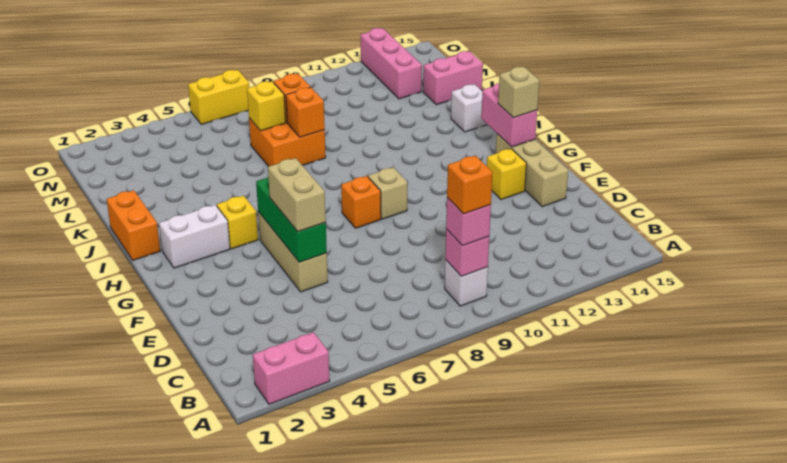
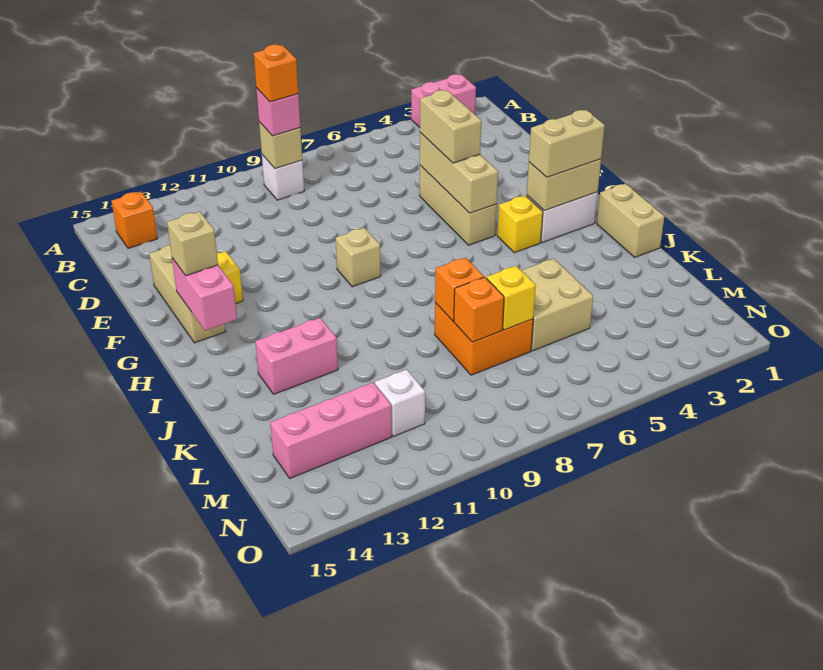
pink brick B9 level 2 -> tan brick B9 level 2
green brick E5:G5 level 2 -> tan brick E5:G5 level 2
orange brick G8 level 1 -> orange brick B14 level 1
none -> tan brick H2:H3 level 2
none -> tan brick H2:H3 level 3
orange brick I1:J1 level 1 -> tan brick I1:J1 level 1
white brick J14 level 1 -> white brick M11 level 1
none -> tan brick K5:L6 level 1
pink brick L14:L15 level 1 -> pink brick J12:J13 level 1
pink brick M13:O13 level 1 -> pink brick M12:M14 level 1
yellow brick O6:O7 level 1 -> none

